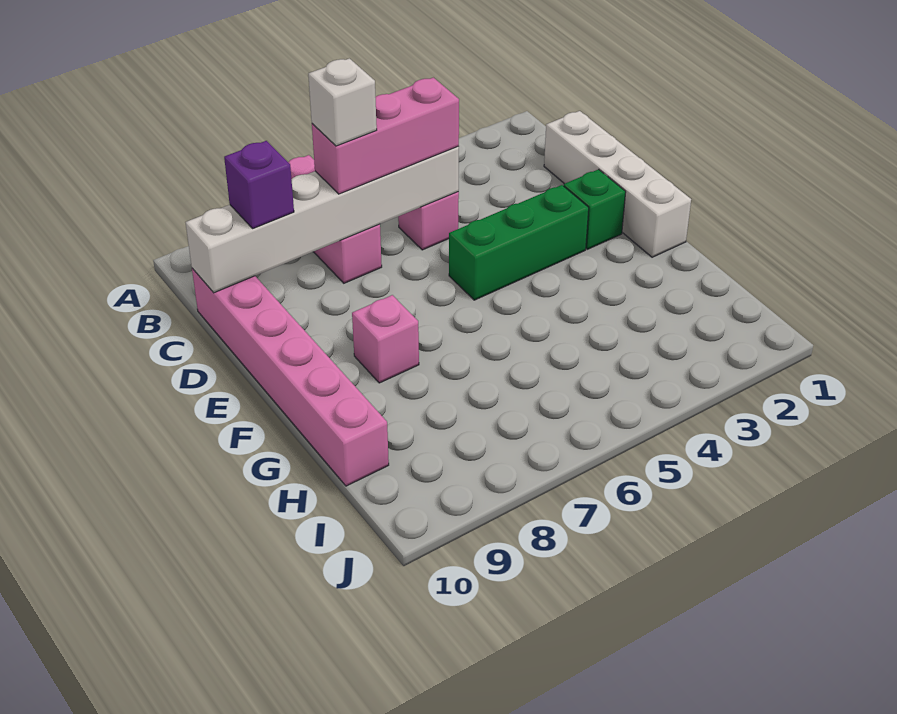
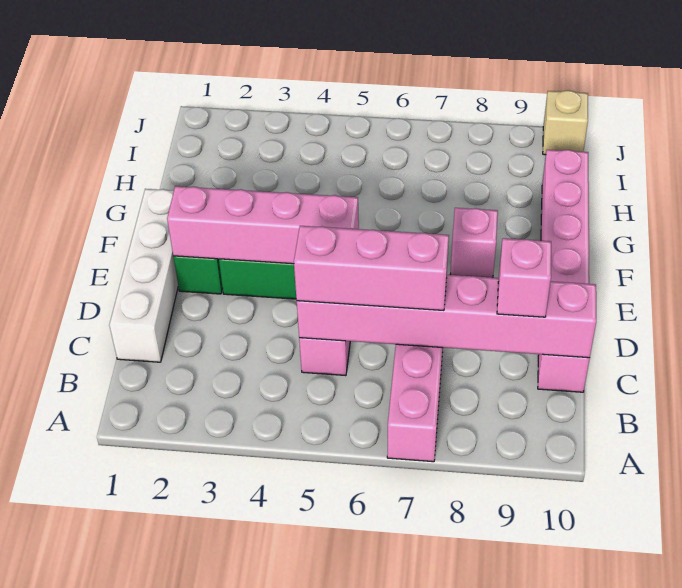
white brick C5:C10 level 2 -> pink brick C5:C10 level 2
white brick C7 level 4 -> none
purple brick C9 level 3 -> pink brick C9 level 3
none -> pink brick E2:E5 level 2
none -> tan brick J10 level 1

